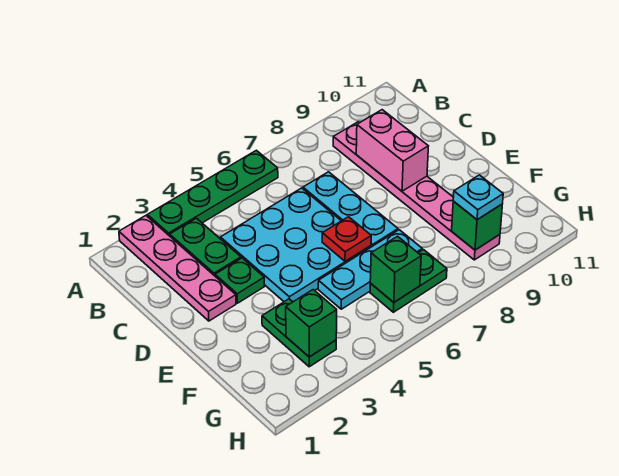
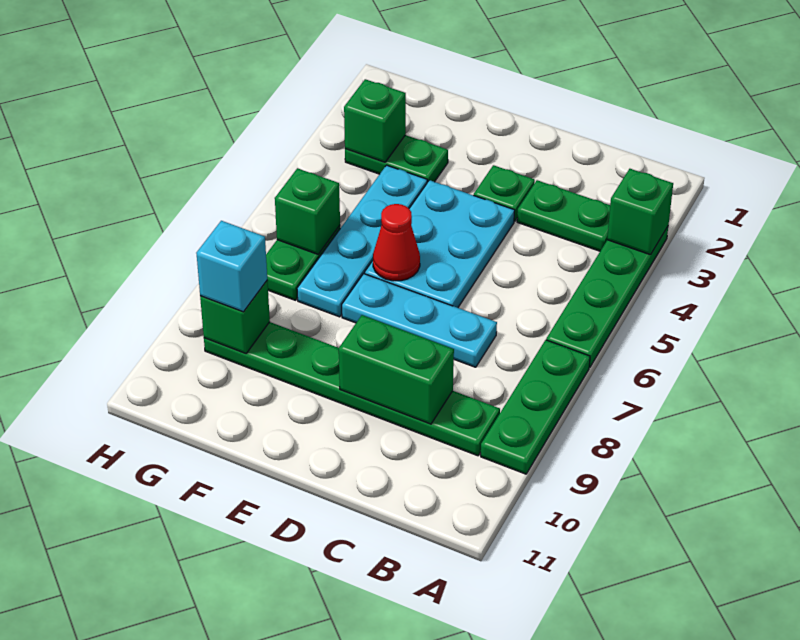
pink plate A2:D2 level 1 -> none
none -> green brick A3 level 2
none -> green plate A7:A9 level 1
pink plate B9:G9 level 1 -> green plate B9:G9 level 1
cyan plate C4:E6 level 1 -> cyan plate D4:E6 level 1
pink brick C9:D9 level 2 -> green brick C9:D9 level 2
red plate E6 level 2 -> red cone E6 level 2
cyan plate F5:F7 level 1 -> cyan plate F4:F7 level 1
cyan plate G9 level 3 -> cyan brick G9 level 3

